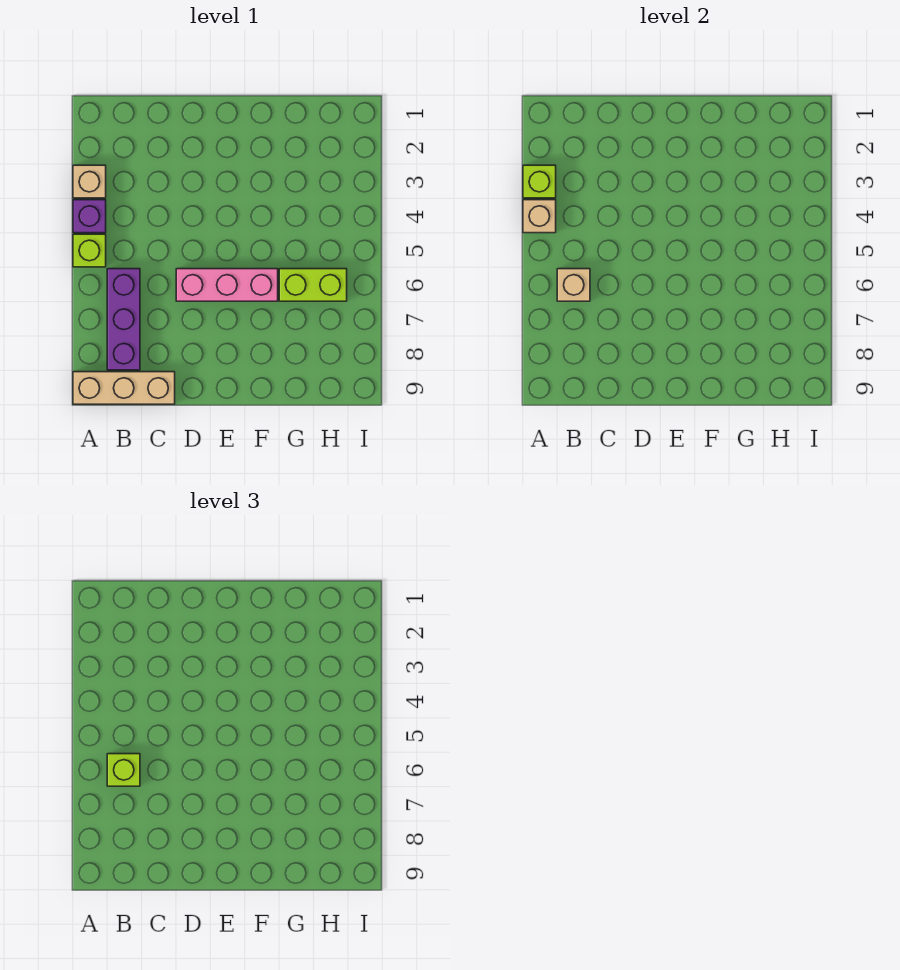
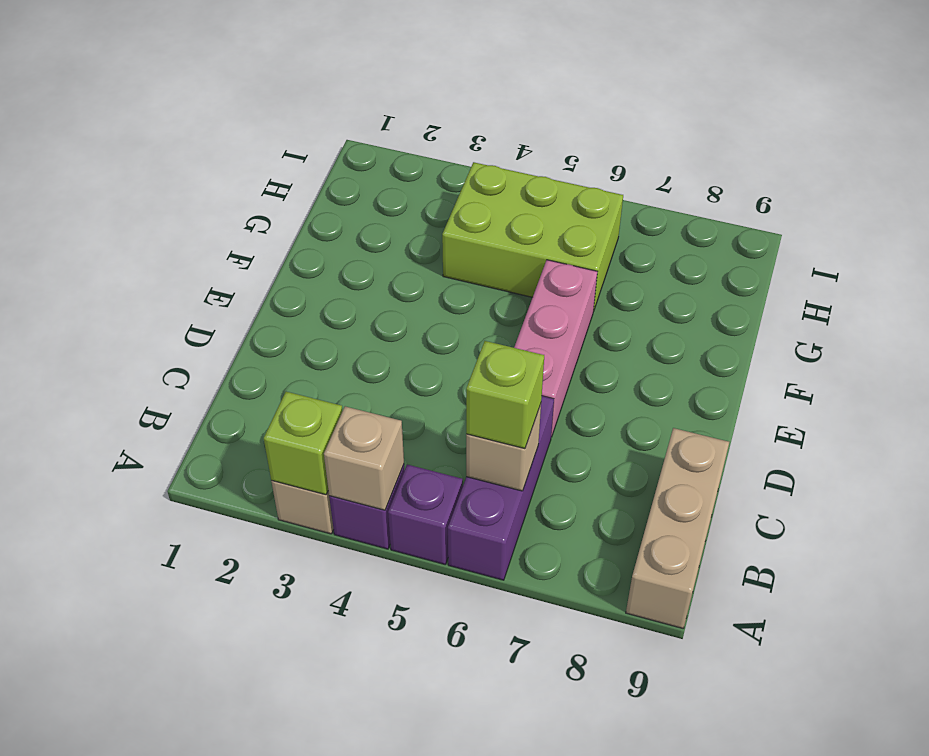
lime brick A5 level 1 -> purple brick A5 level 1
purple brick B6:B8 level 1 -> purple brick A6:C6 level 1
lime brick G6:H6 level 1 -> lime brick G4:H6 level 1

